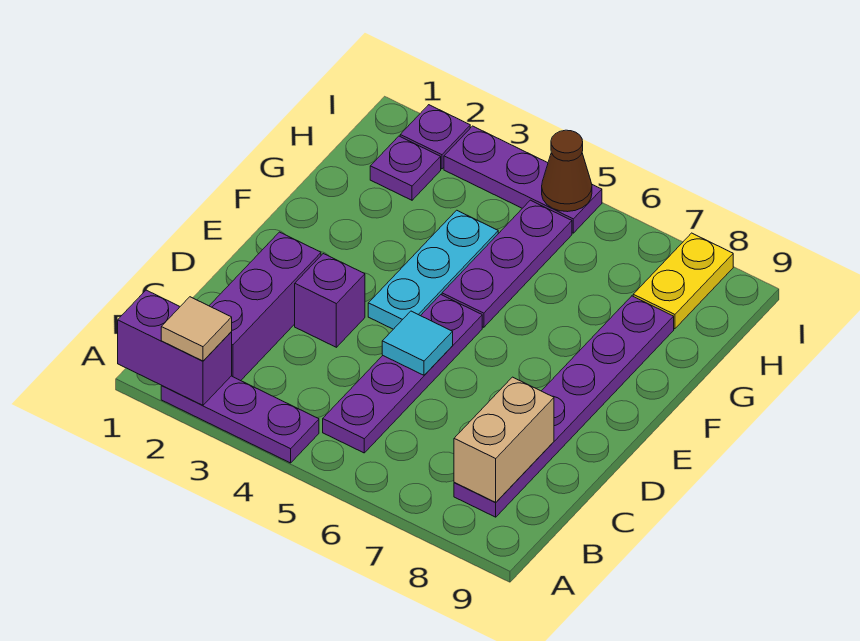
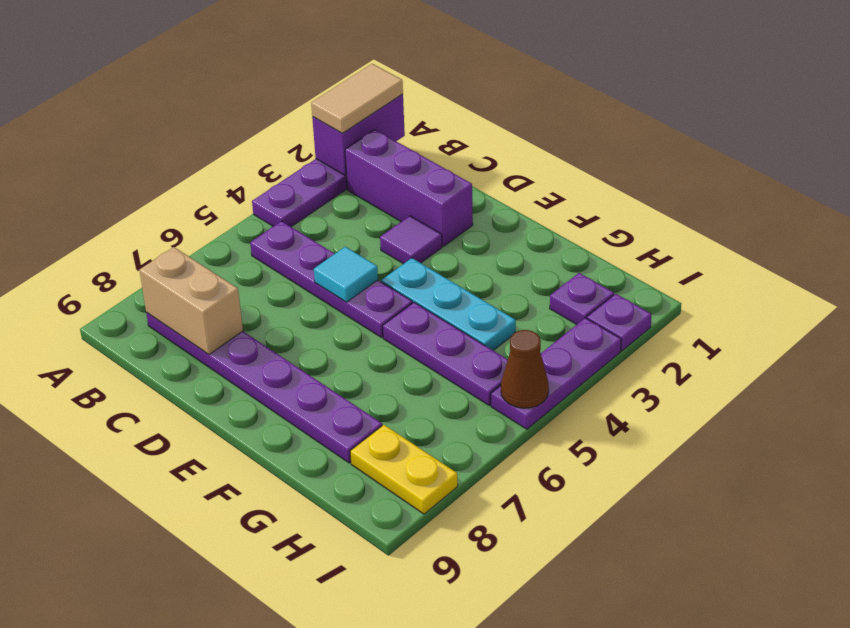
tan tile A2 level 3 -> tan tile A1:A2 level 3
purple brick D3 level 1 -> purple tile D3 level 1

